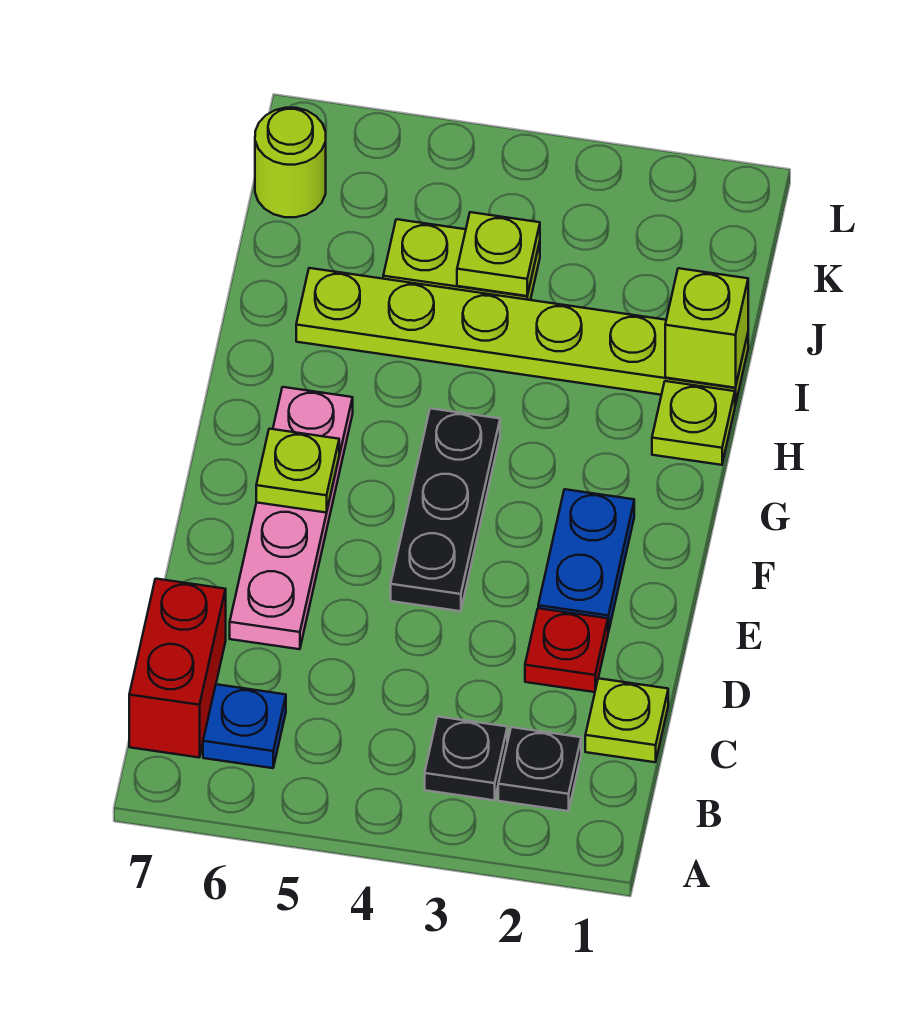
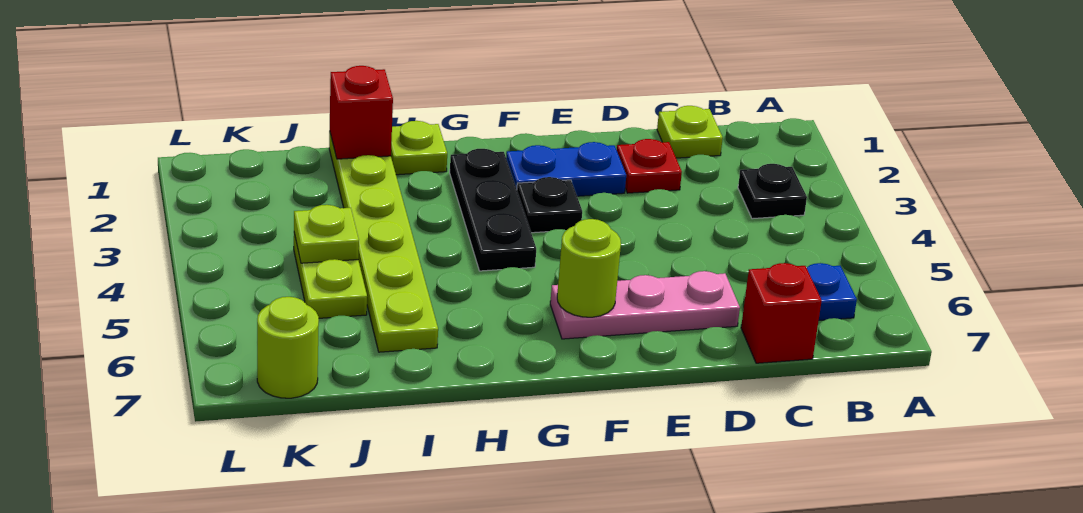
black plate B2 level 1 -> black plate F3 level 1
red brick B7:C7 level 1 -> red brick C7 level 1
pink plate D6:G6 level 1 -> pink plate D6:F6 level 1
black plate E4:G4 level 1 -> black plate G2:G4 level 1
lime plate F6 level 2 -> lime round brick F6 level 2
lime brick I1 level 2 -> red brick I1 level 2

